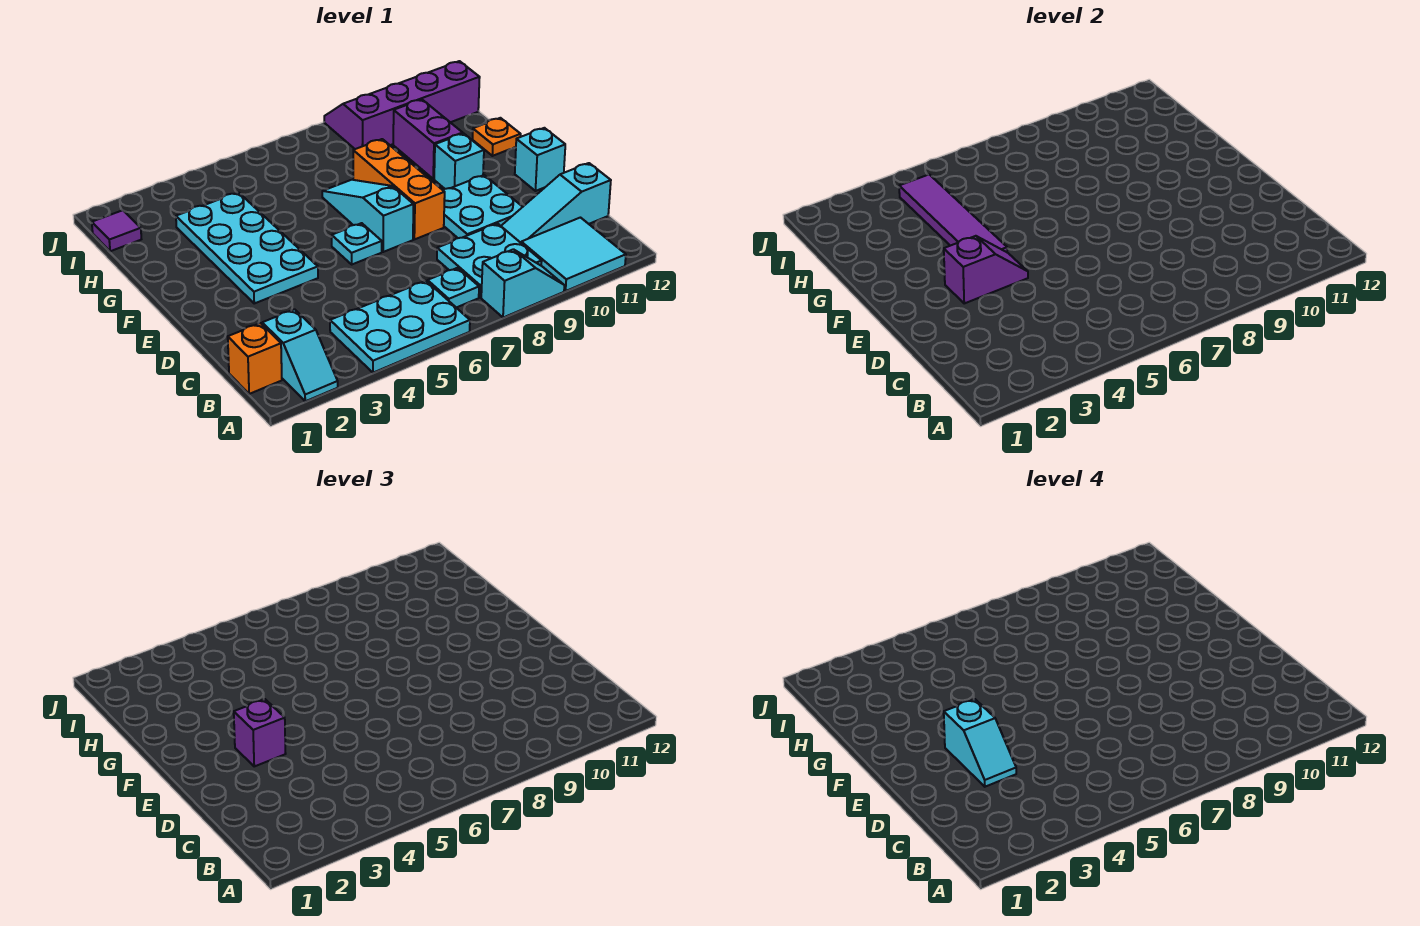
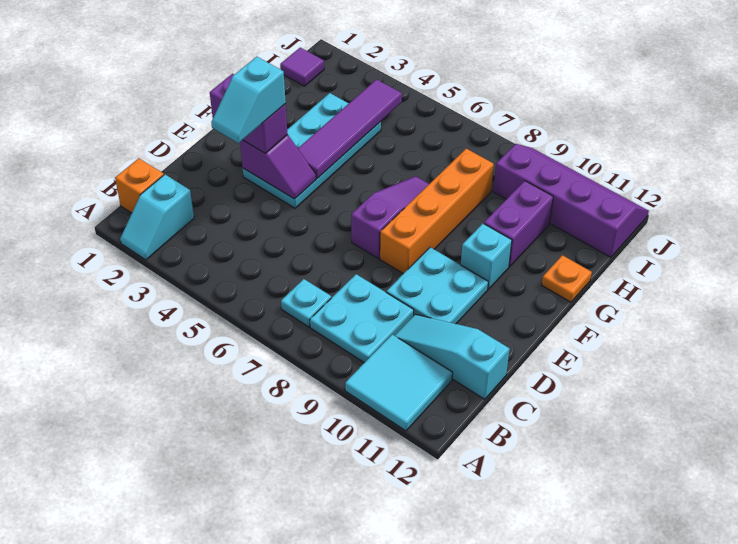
cyan plate A4:B6 level 1 -> none
cyan slope A8:A9 level 1 top 8 -> none
purple brick E3 level 3 -> purple brick E2:E3 level 3
cyan plate E6 level 1 -> none
cyan slope E7:G7 level 1 top E -> purple slope E7:G7 level 1 top E
orange brick E8:G8 level 1 -> orange brick E8:H8 level 1
cyan brick E12 level 1 -> none

